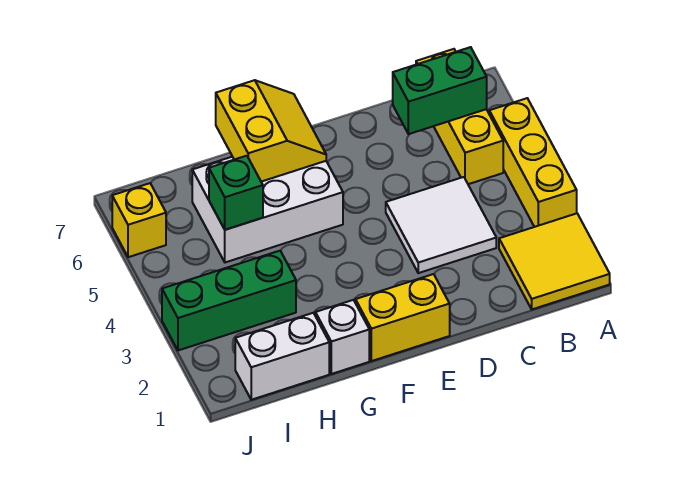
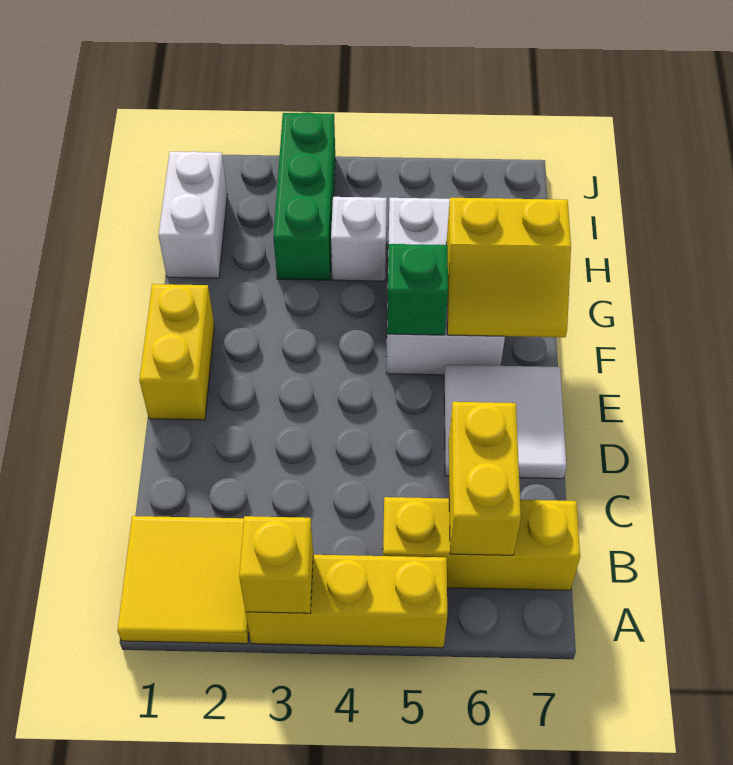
green brick B6:C6 level 2 -> yellow brick B6:C6 level 2
white tile C3:D4 level 1 -> white tile D6:E7 level 1
white brick G1 level 1 -> white brick H4 level 1
green brick H5 level 2 -> green brick F5 level 2
yellow brick J6 level 1 -> yellow brick A3 level 2

